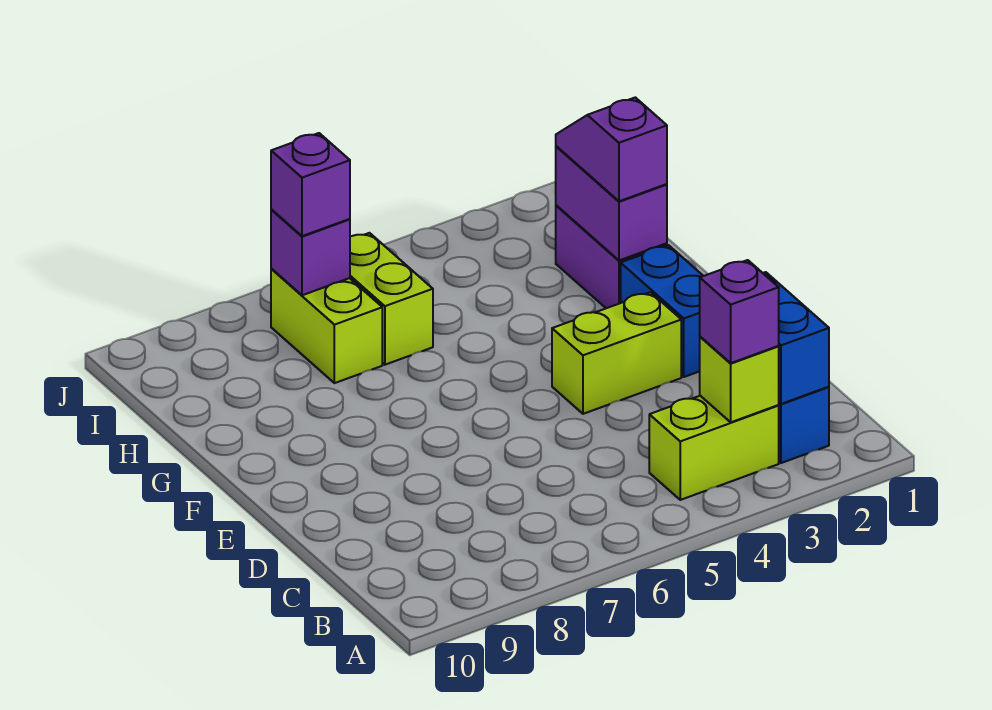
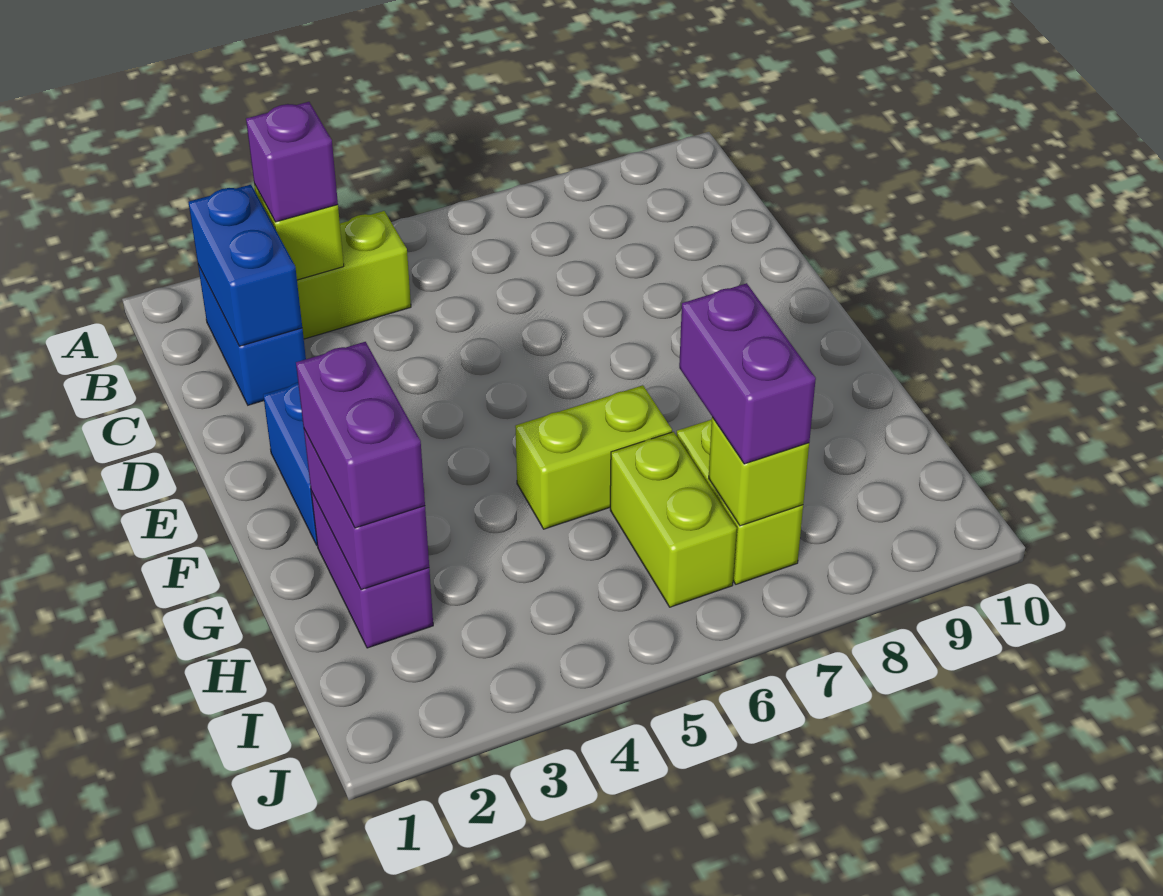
lime brick E3:E4 level 1 -> lime brick G5:G6 level 1
purple slope G2:H2 level 3 top G -> purple brick G2:H2 level 3
purple brick I7 level 2 -> lime brick I7 level 2
purple brick I7 level 3 -> purple brick H7:I7 level 3

